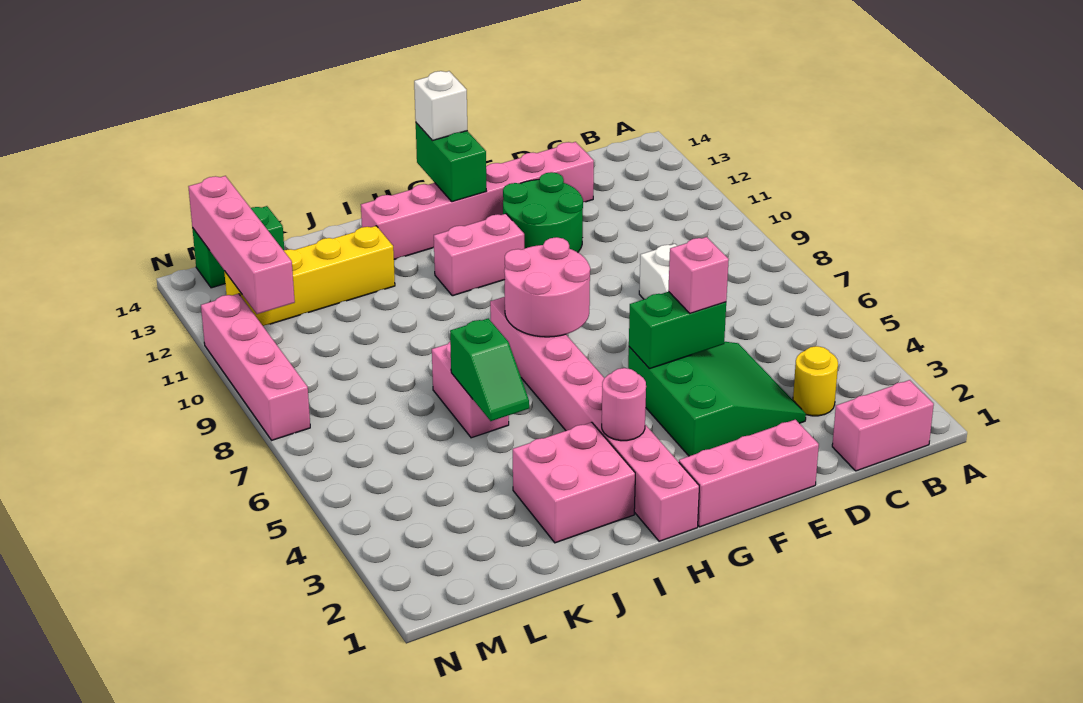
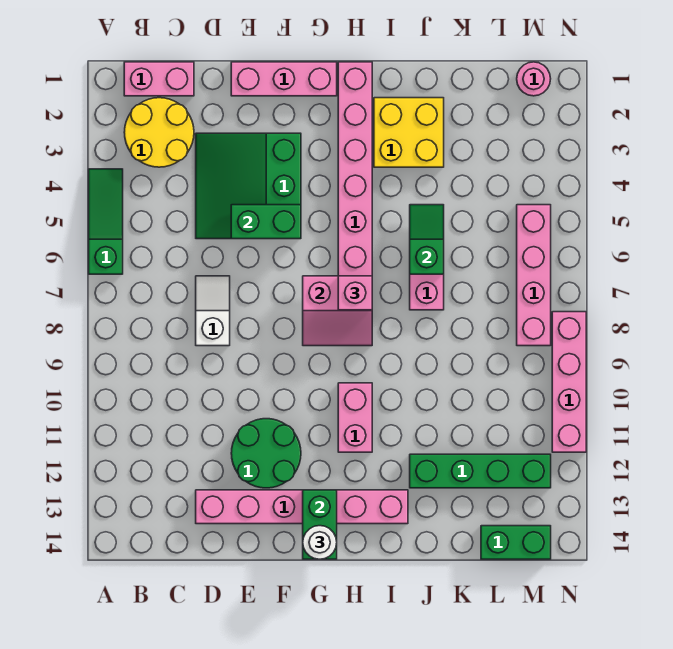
none -> green slope A4:A6 level 1 top 6
yellow round brick C3 level 1 -> yellow round brick B2:C3 level 1
pink brick E5 level 3 -> pink brick H7 level 3
pink round brick G7:H8 level 2 -> pink slope G7:H8 level 2 top 7
pink brick G11:H11 level 1 -> pink brick H10:H11 level 1
white brick G14 level 3 -> white round brick G14 level 3
pink round brick H3 level 2 -> pink round brick M1 level 1
pink brick I2:J3 level 1 -> yellow brick I2:J3 level 1
yellow brick J12:M12 level 1 -> green brick J12:M12 level 1
pink brick M11:M14 level 2 -> pink brick M5:M8 level 1

